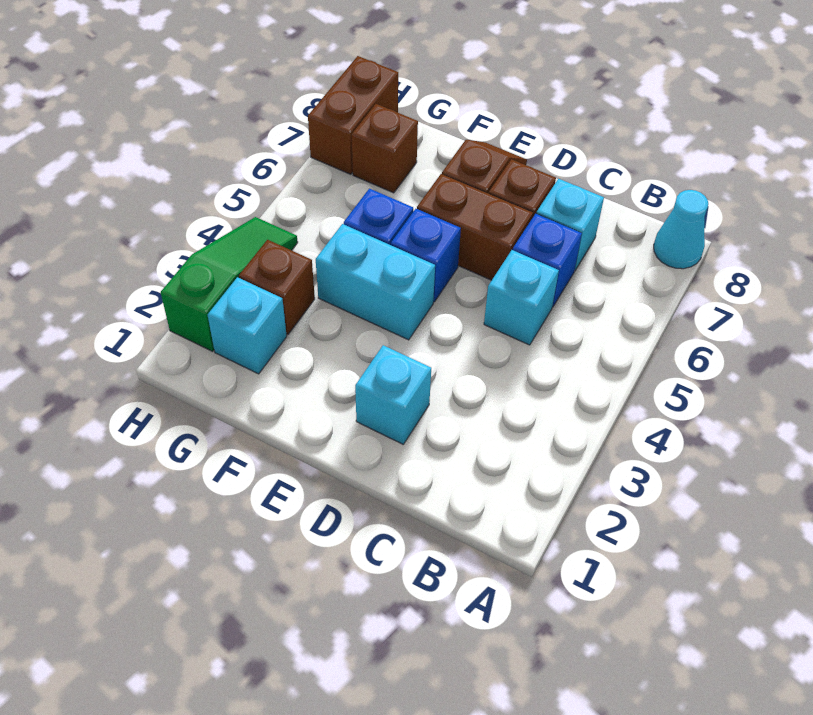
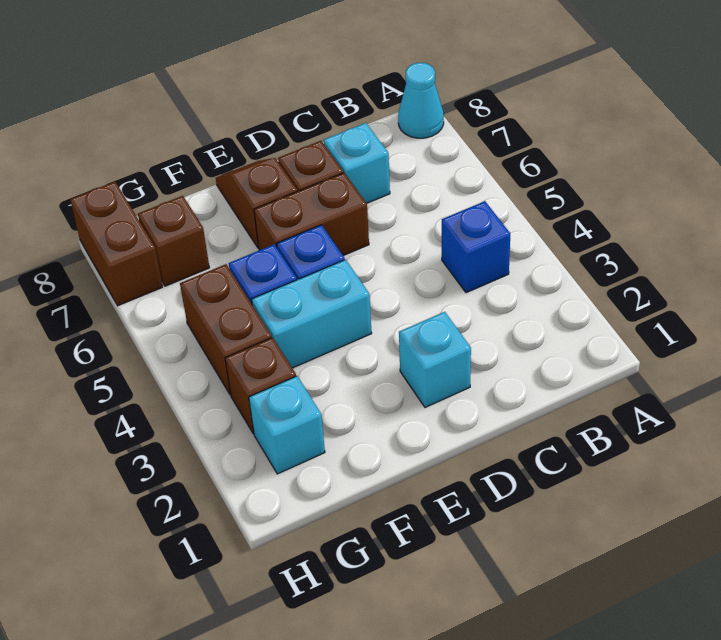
cyan brick C5 level 1 -> none
blue brick C6 level 1 -> blue brick B4 level 1
none -> brown brick G4:G5 level 1
green slope H2:H4 level 1 top 2 -> none

